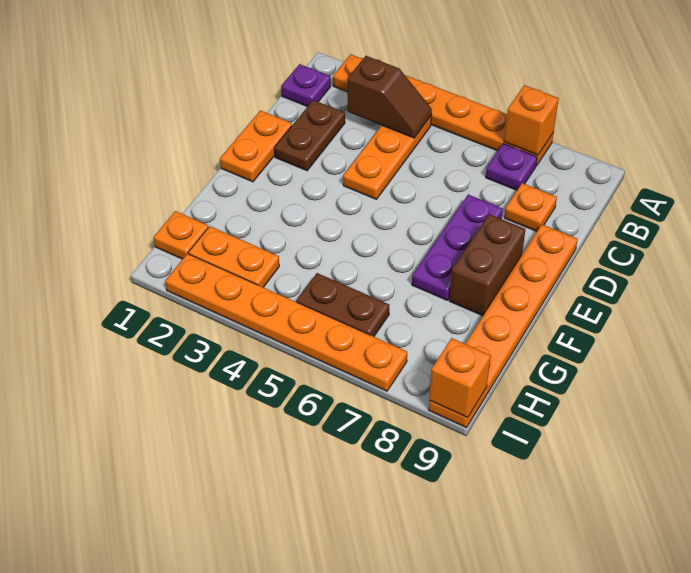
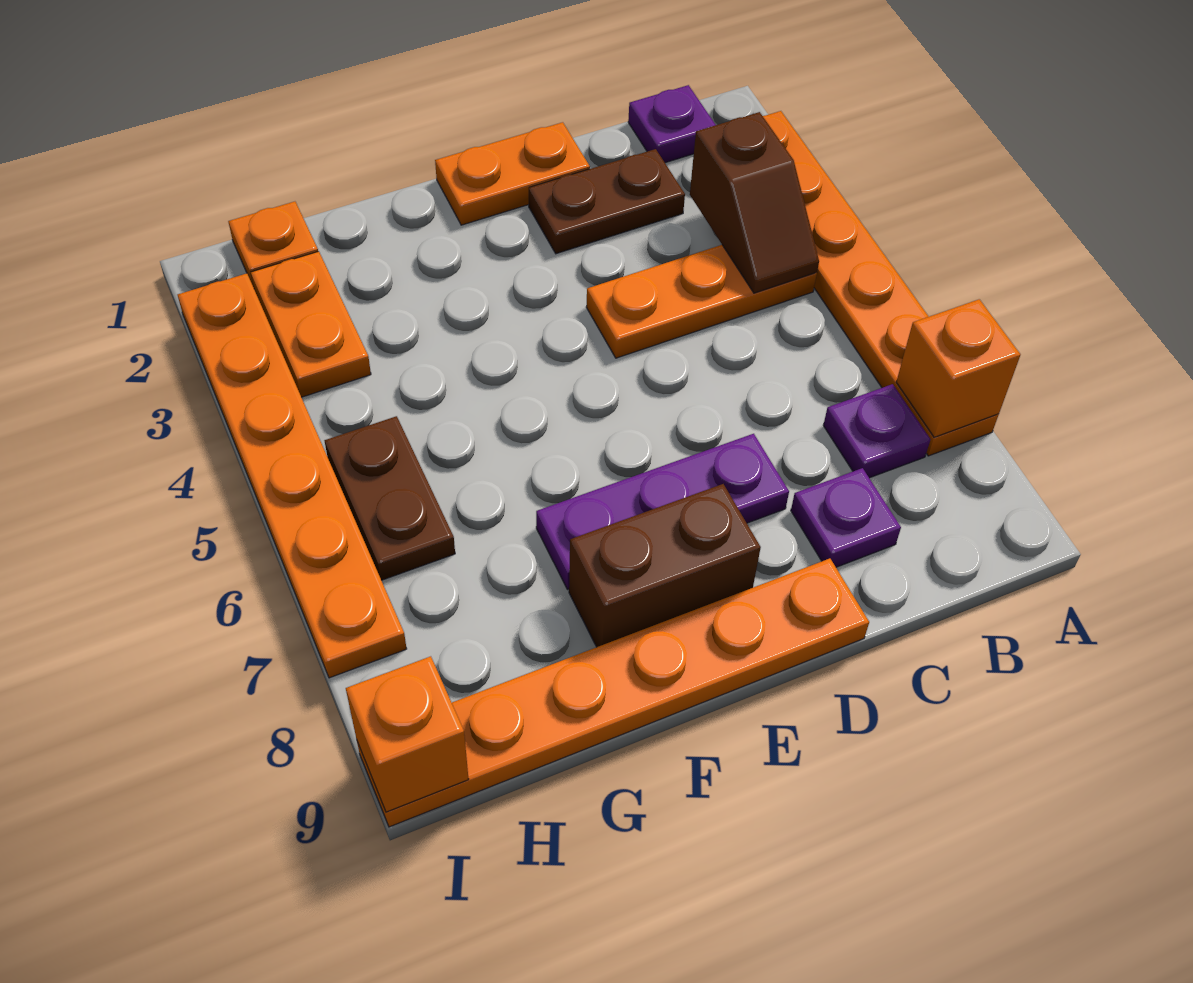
orange plate C8 level 1 -> purple plate C8 level 1

